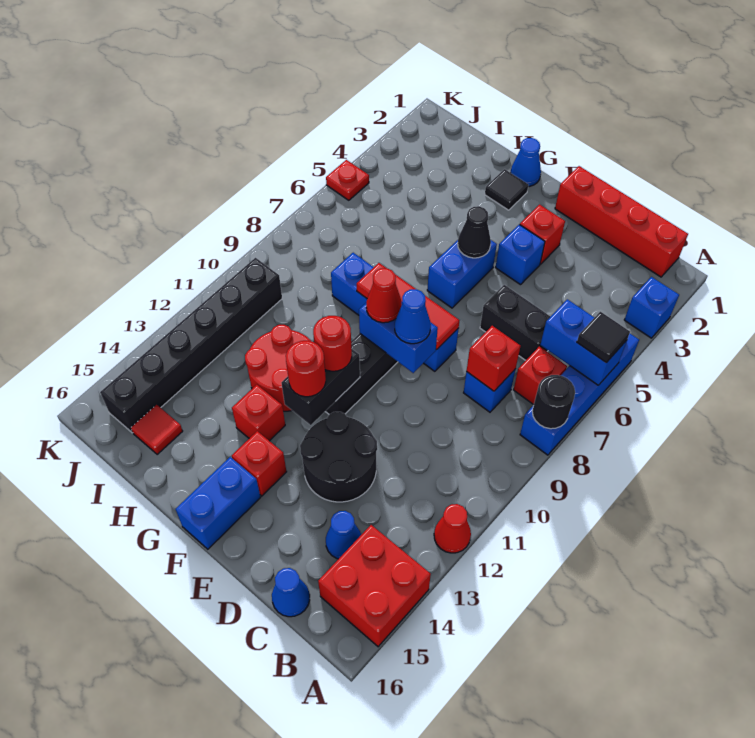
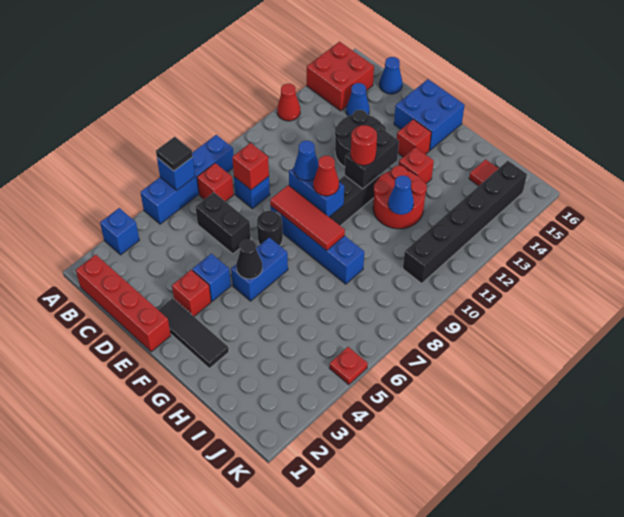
blue brick A6:B6 level 2 -> blue brick A6 level 2
black round brick A8 level 2 -> black round brick E7 level 1
red round brick F12 level 3 -> none
blue brick F15:F16 level 1 -> blue brick E15:F16 level 1
blue cone G1 level 1 -> blue cone H11 level 2
black tile G2 level 1 -> black tile E2:G2 level 1

